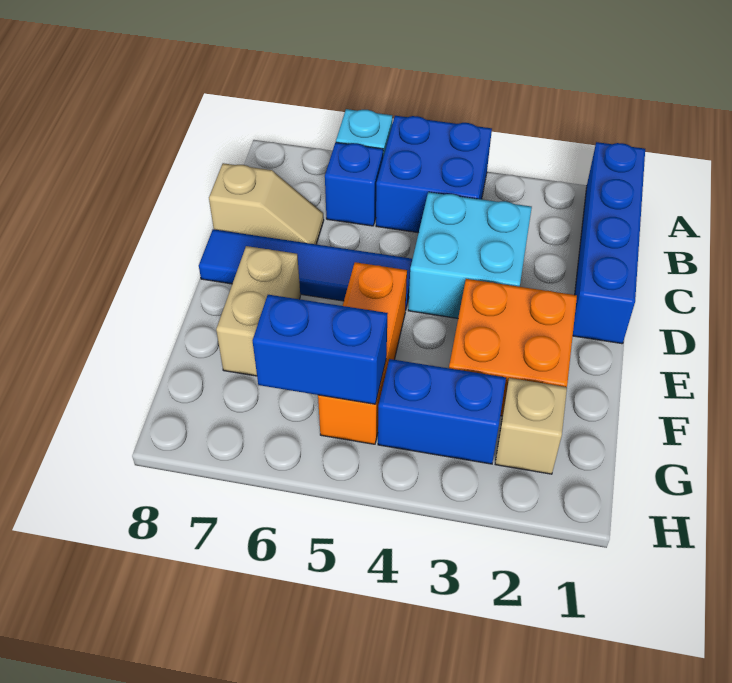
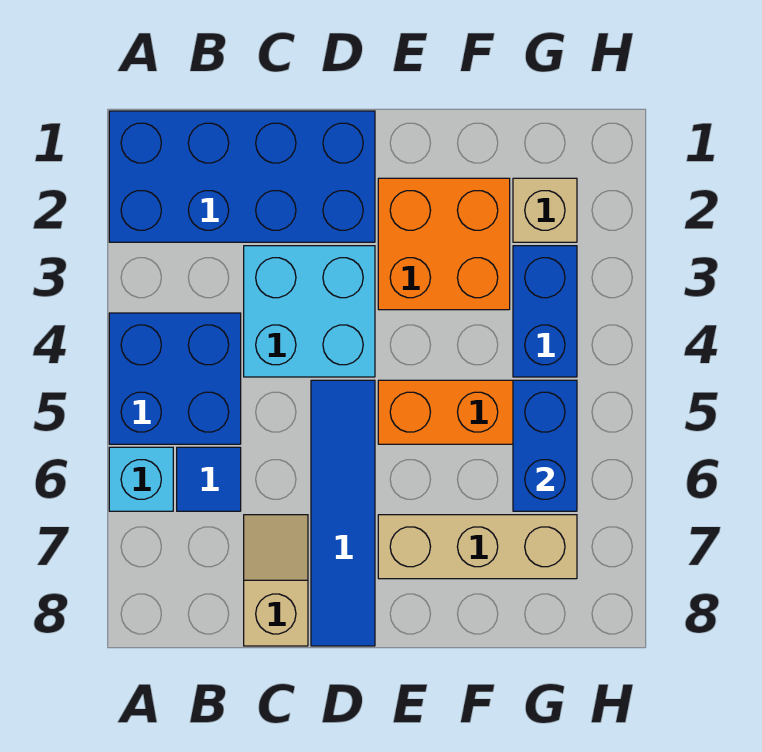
blue brick A1:D1 level 1 -> blue brick A1:D2 level 1
blue brick B6 level 1 -> blue tile B6 level 1
tan brick E7:F7 level 1 -> tan brick E7:G7 level 1

